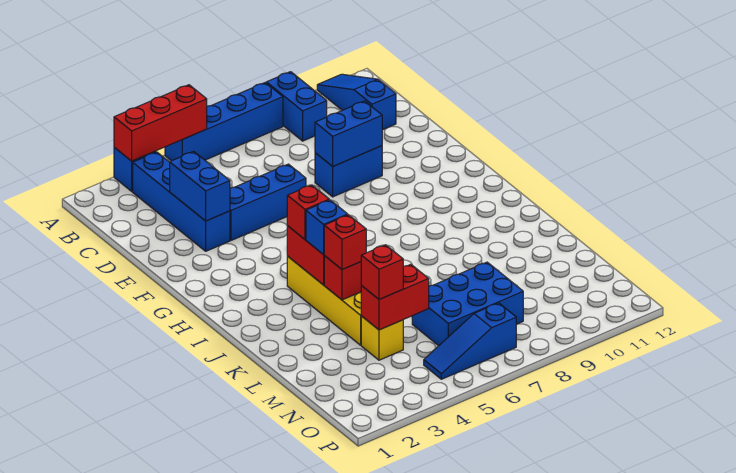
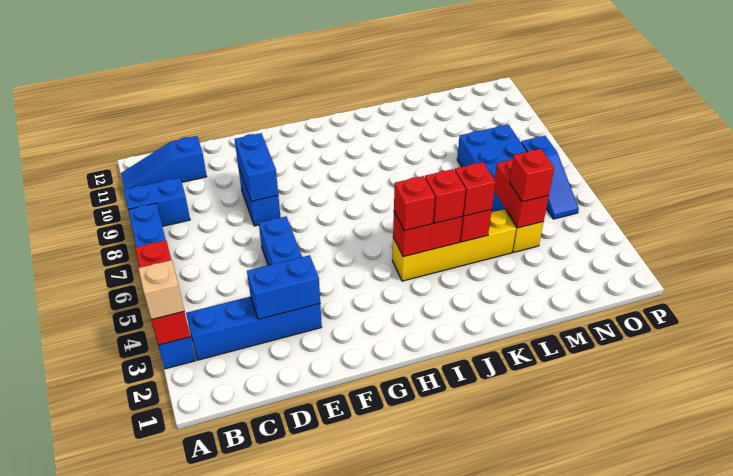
none -> tan brick A3 level 3
blue brick J4 level 3 -> red brick J4 level 3

